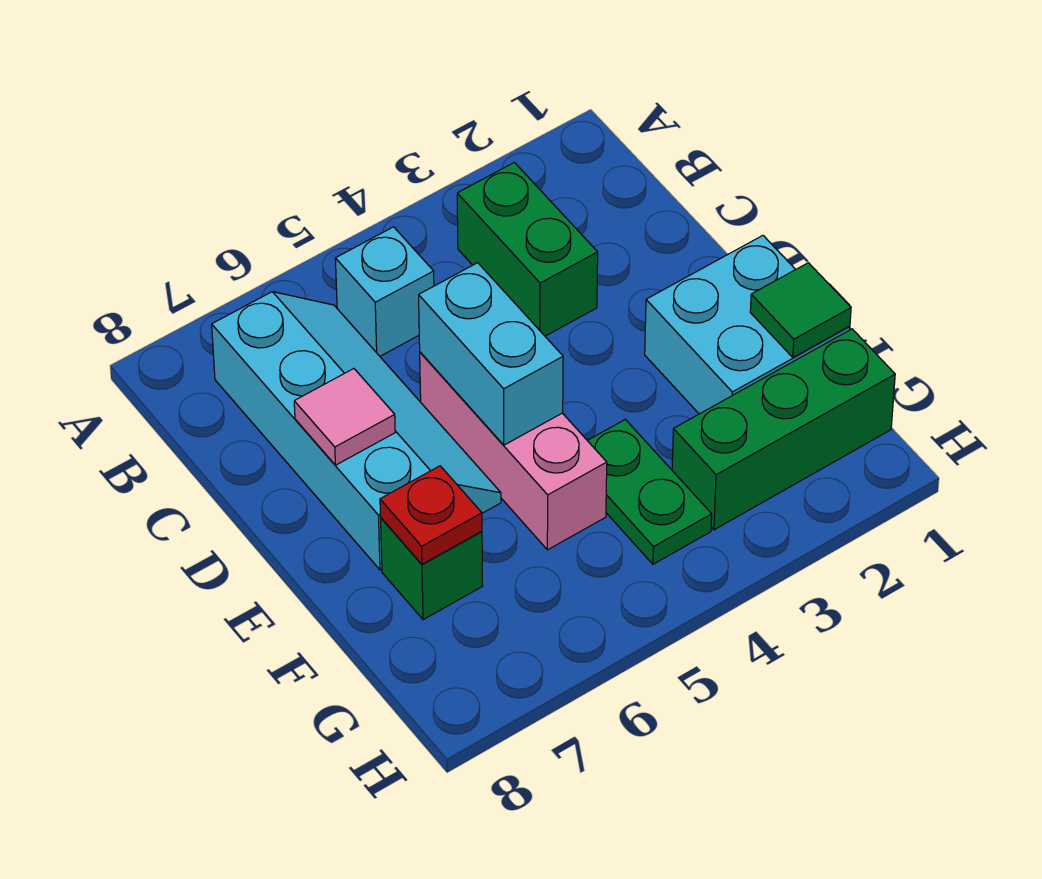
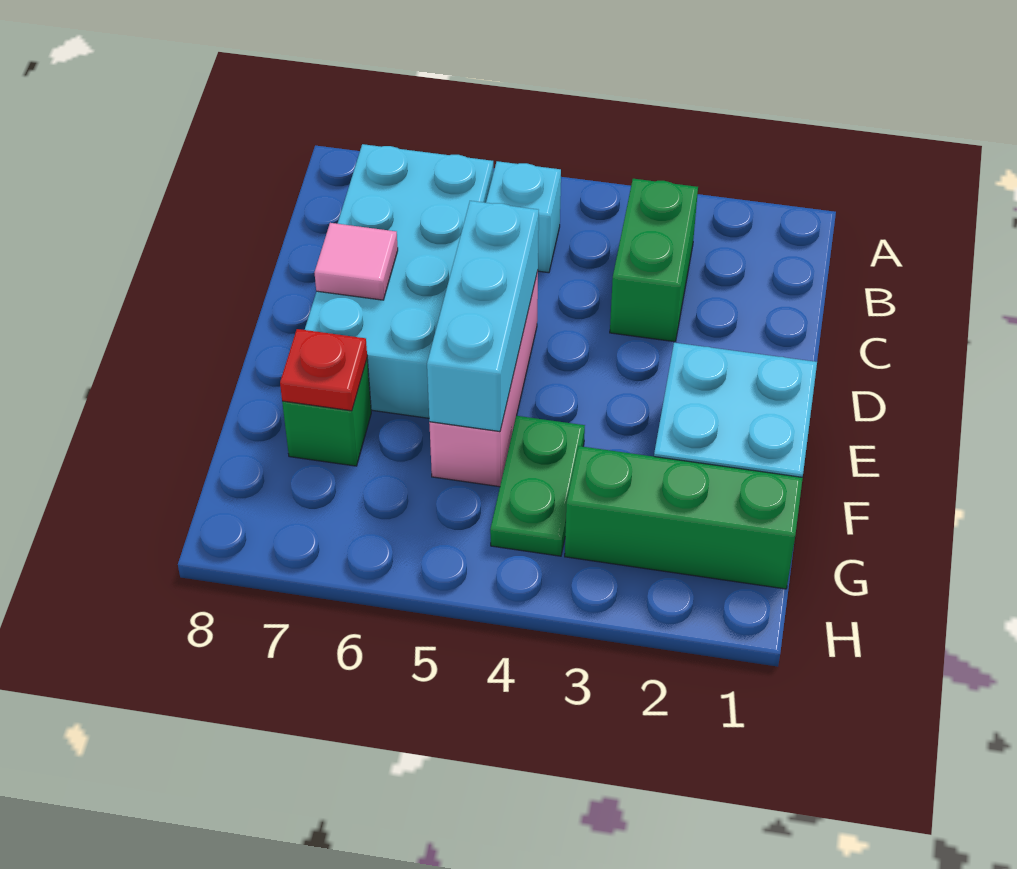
cyan slope B6:E7 level 1 top 7 -> cyan brick B6:E7 level 1
cyan brick D5:E5 level 2 -> cyan brick D5:F5 level 2
green tile F1 level 2 -> none

